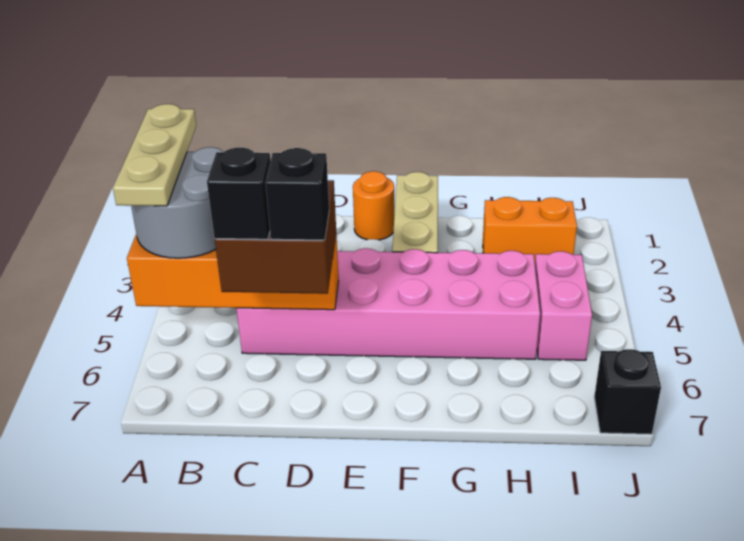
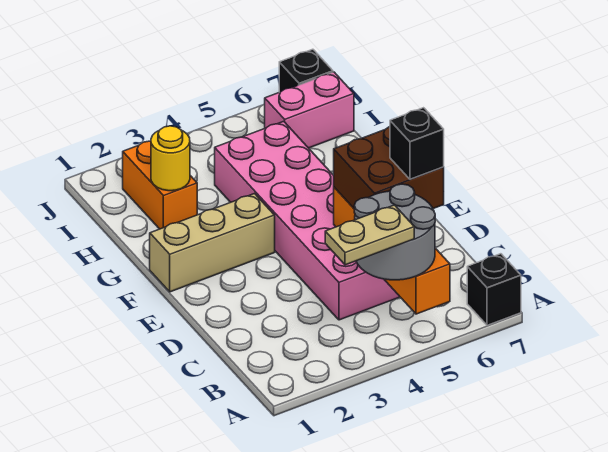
tan plate A3:A5 level 4 -> tan plate A3:A4 level 4
black brick D6 level 4 -> black brick A7 level 1
orange round brick E1 level 1 -> none
none -> yellow round brick H2 level 2
pink brick I4:I5 level 1 -> pink brick I6:I7 level 1

